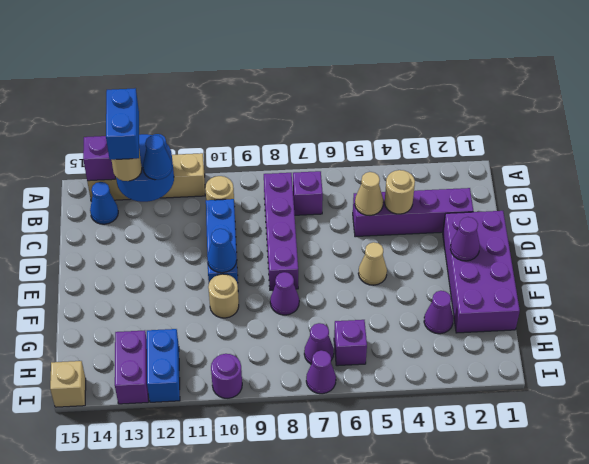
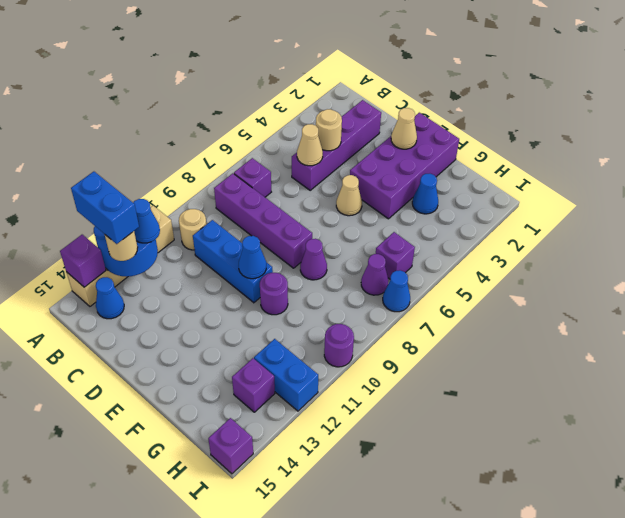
purple brick D1:G2 level 1 -> purple brick E1:F4 level 1
purple cone E2 level 2 -> tan cone E2 level 2
tan round brick F10 level 1 -> purple round brick F10 level 1
purple cone G3 level 1 -> blue cone G3 level 1
purple brick H13:I13 level 1 -> purple brick H13 level 1
purple cone I7 level 1 -> blue cone I7 level 1
tan brick I15 level 1 -> purple brick I15 level 1

